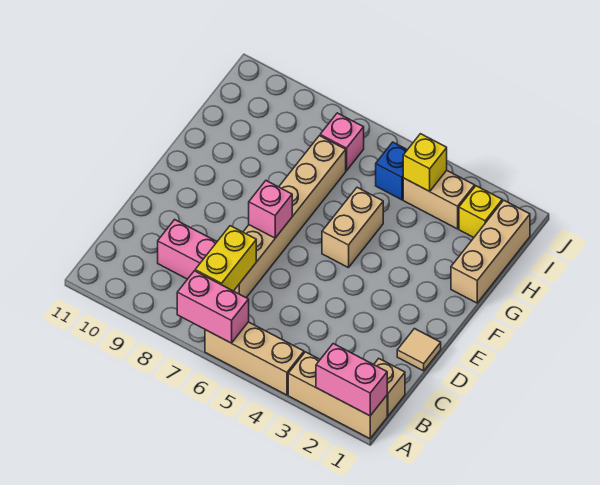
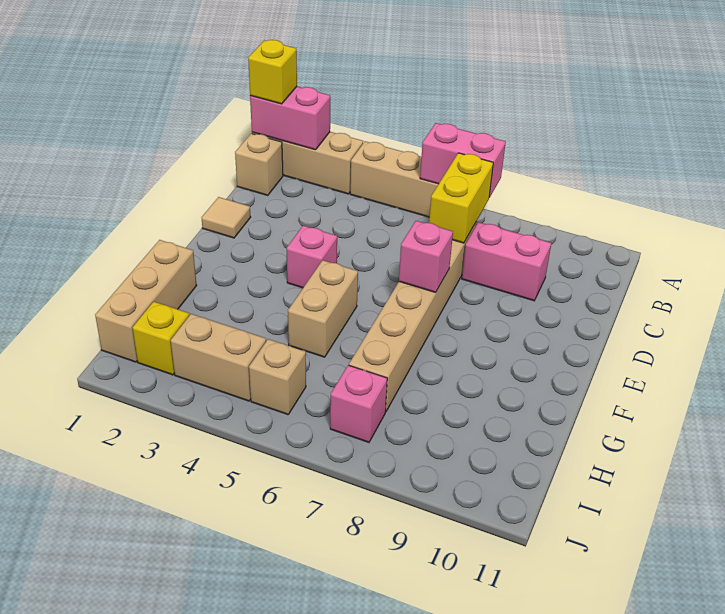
none -> pink brick E4 level 1
yellow brick I4 level 2 -> yellow brick A1 level 3
blue brick I5 level 1 -> tan brick I5 level 1

